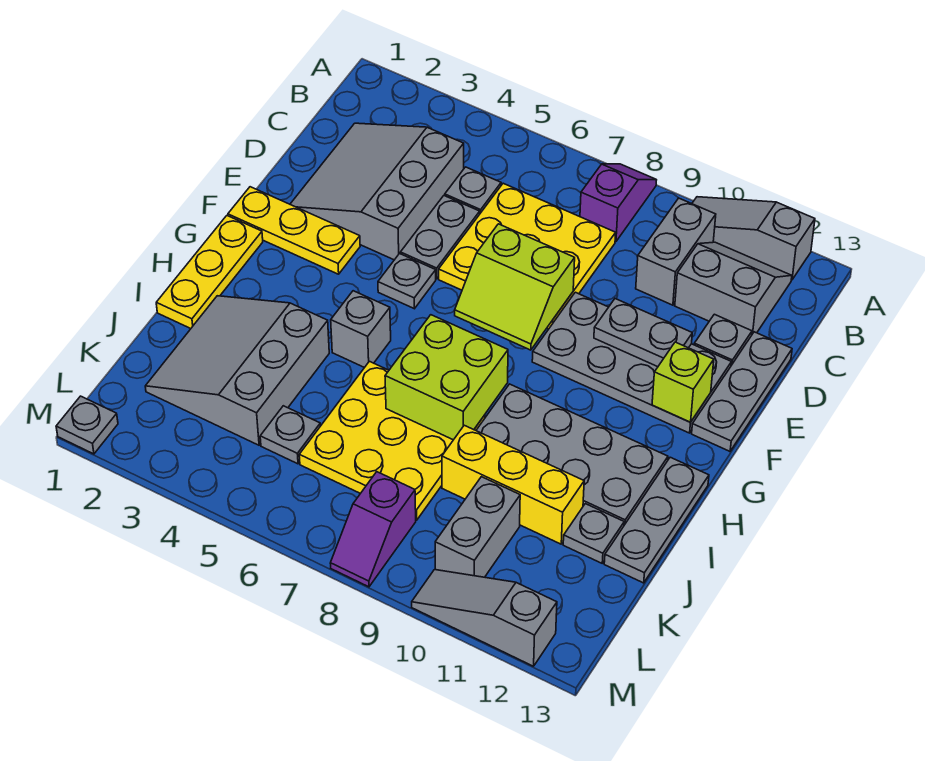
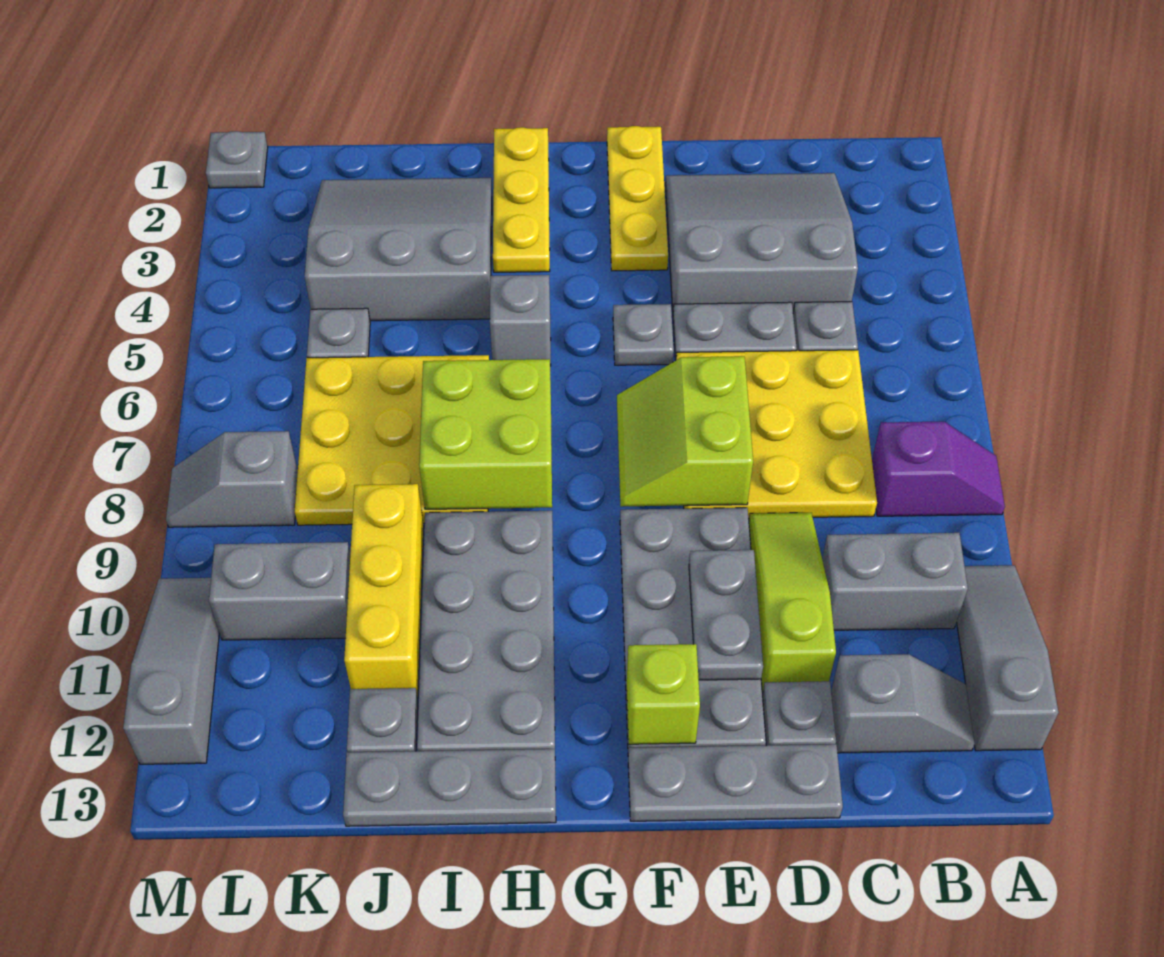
grey slope B11:C12 level 1 top C -> grey slope B12:C12 level 1 top C
none -> lime slope D9:D11 level 1 top 11
yellow plate G1:I1 level 1 -> yellow plate H1:H3 level 1
purple slope L8:M8 level 1 top L -> grey slope L8:M8 level 1 top L

